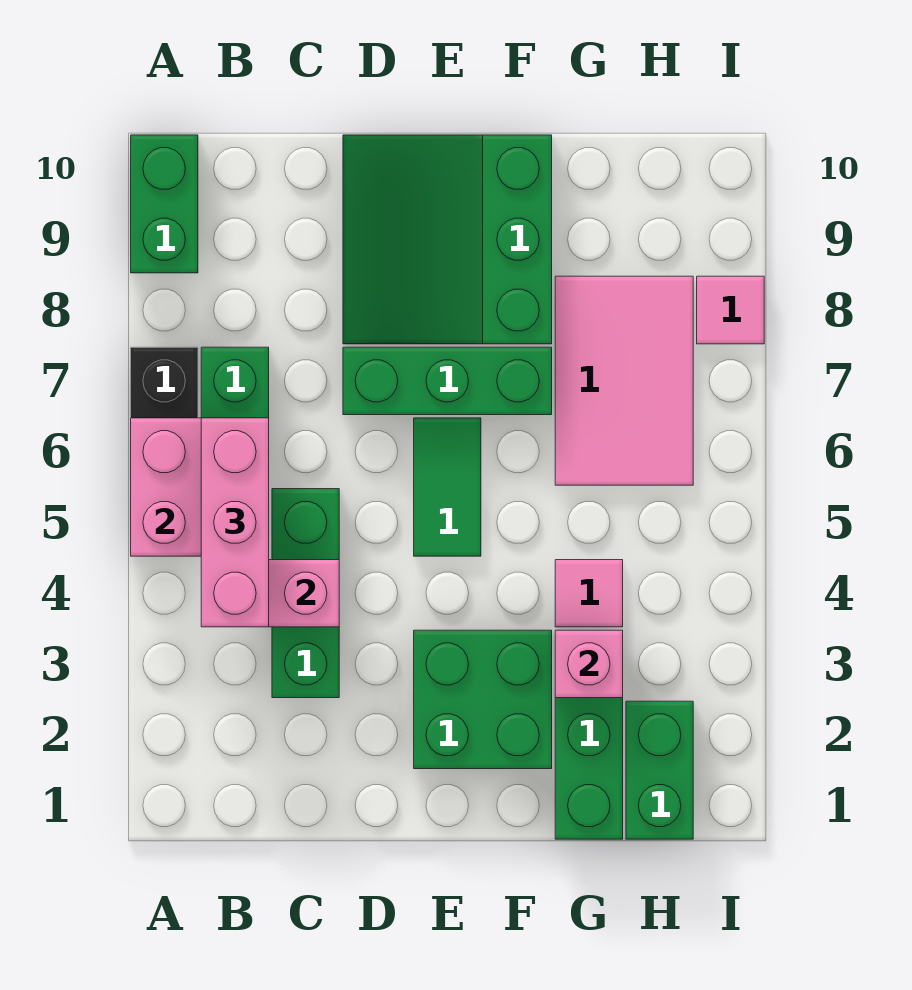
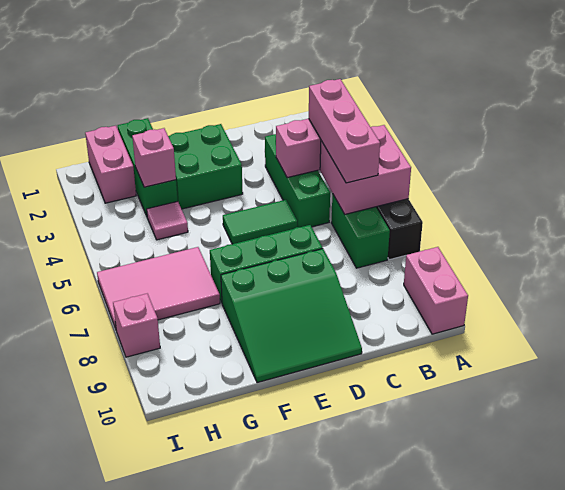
green brick A9:A10 level 1 -> pink brick A9:A10 level 1
green slope D8:F10 level 1 top F -> green slope D8:F10 level 1 top 8
green tile E5:E6 level 1 -> green tile D5:E5 level 1
pink tile G6:H8 level 1 -> pink tile G6:I7 level 1
green brick H1:H2 level 1 -> pink brick H1:H2 level 1
pink tile I8 level 1 -> pink brick I8 level 1

